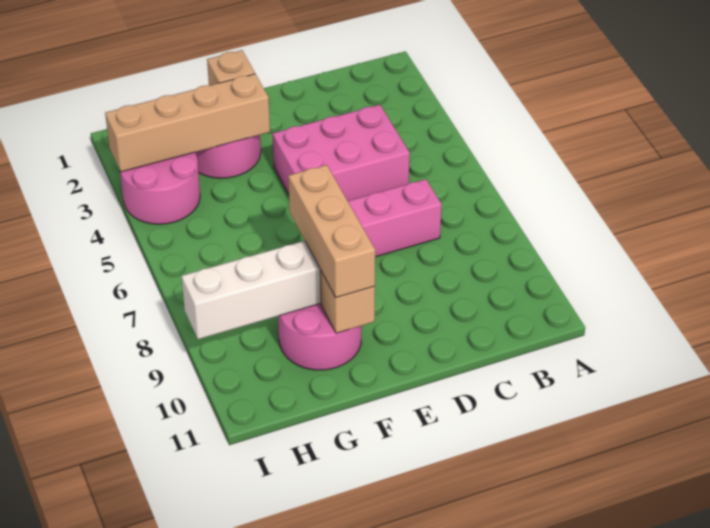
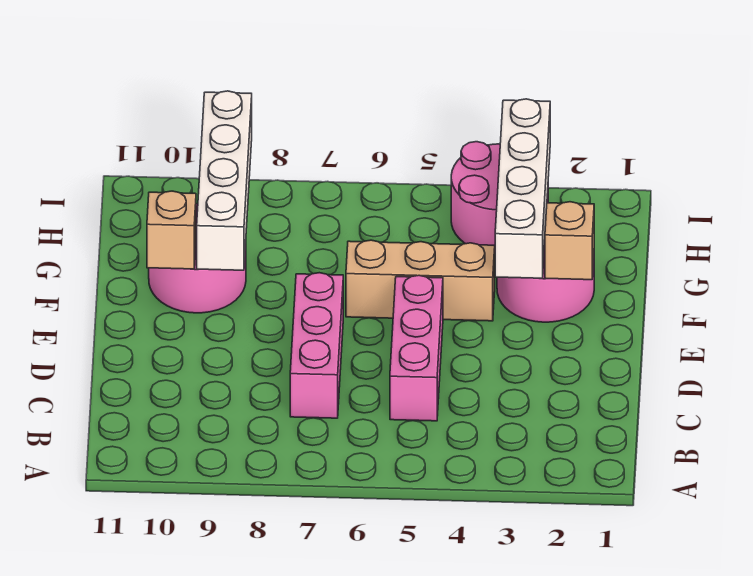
pink brick C4:E5 level 1 -> pink brick C5:E5 level 1
tan brick F3:I3 level 2 -> white brick F3:I3 level 2
tan brick F8:F10 level 3 -> tan brick F4:F6 level 1

